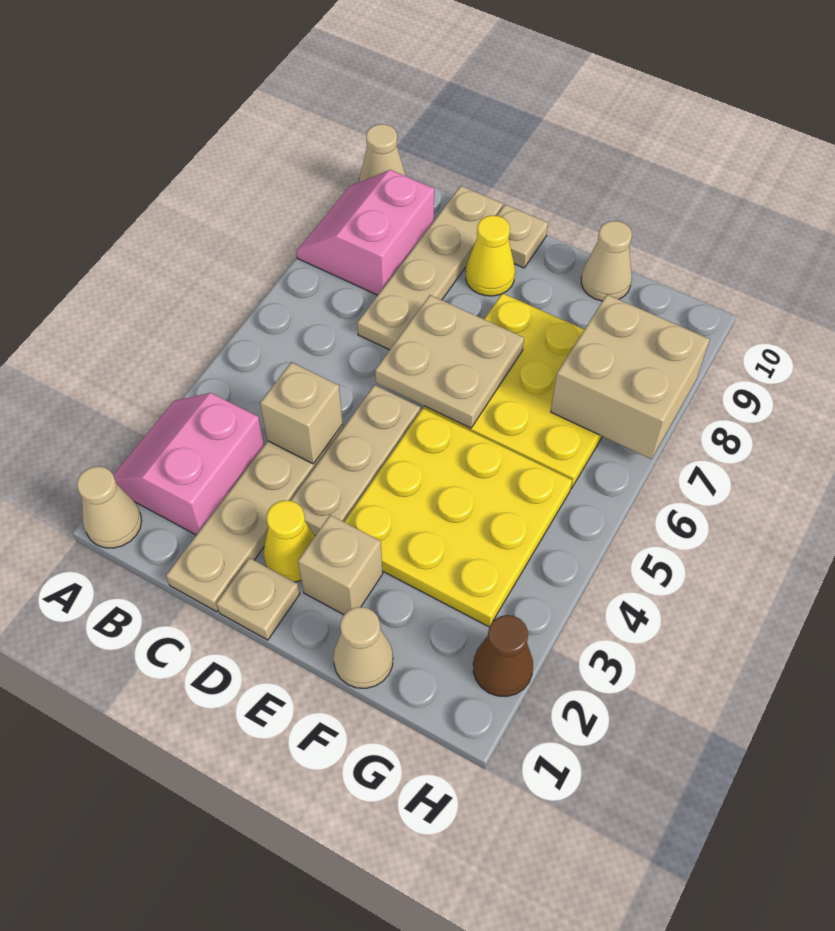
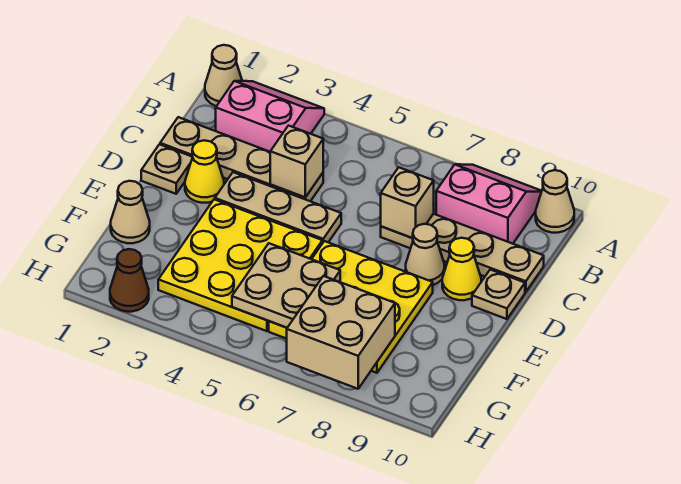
tan plate D6:E7 level 2 -> tan plate F5:G6 level 2
tan brick E2 level 1 -> tan brick C7 level 2
tan cone F10 level 1 -> tan cone D8 level 1

